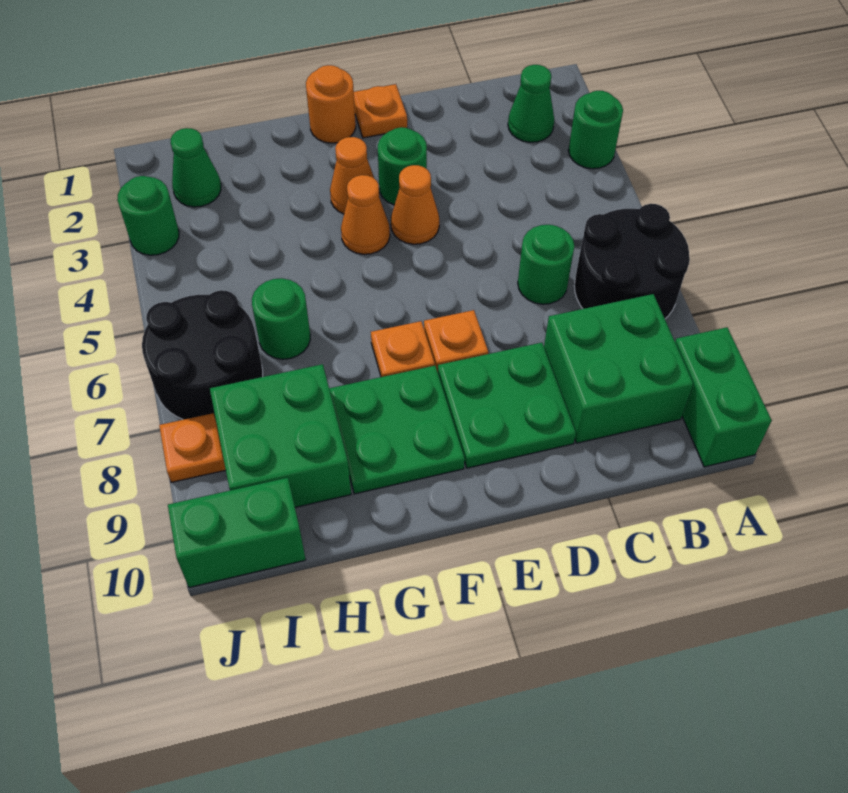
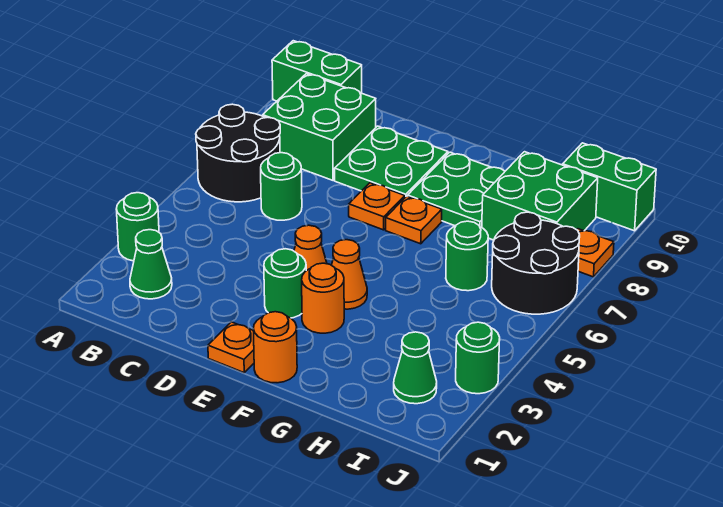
green brick A9:A10 level 1 -> green brick A10:B10 level 1
orange cone F3 level 1 -> orange round brick F3 level 1

